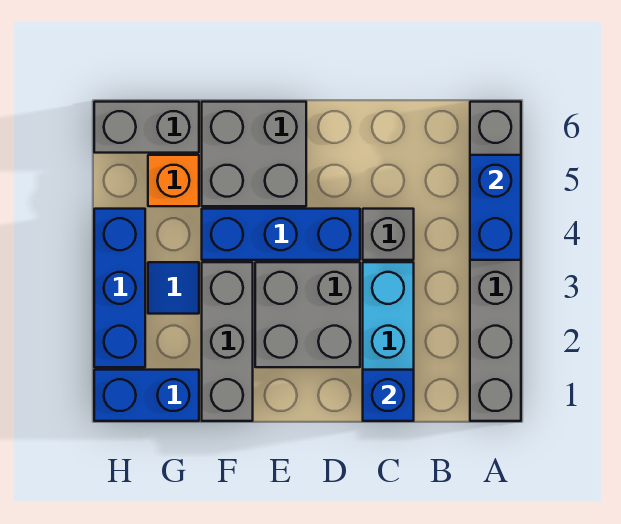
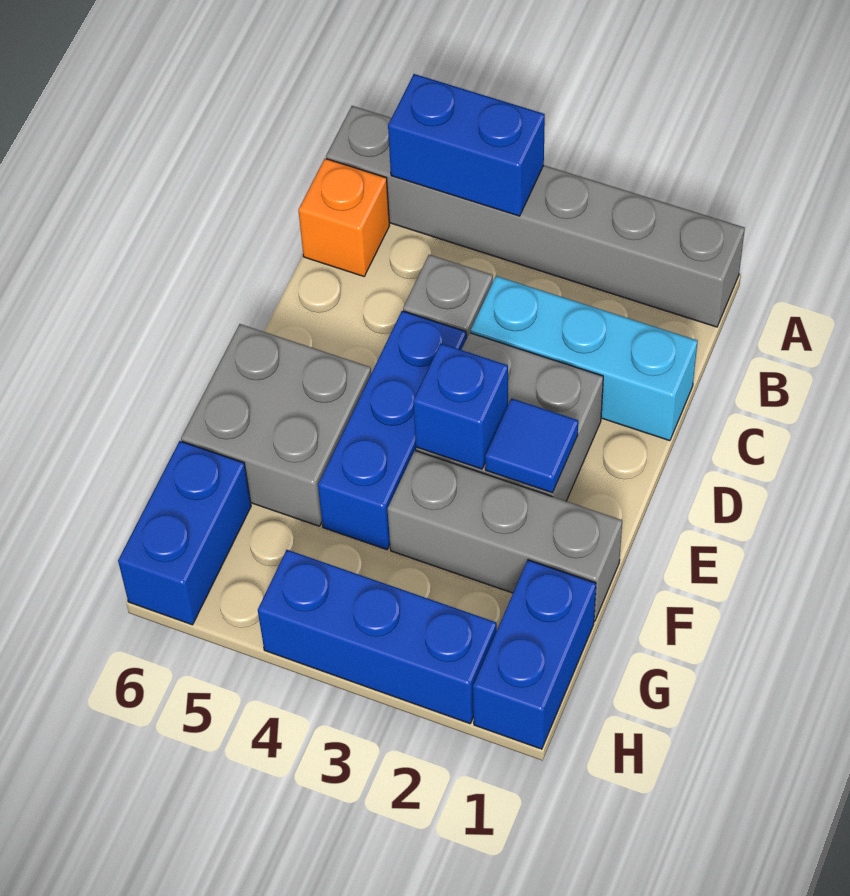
blue brick C1 level 2 -> blue brick E3 level 2
blue tile G3 level 1 -> blue tile E2 level 2
orange brick G5 level 1 -> orange brick B6 level 1
grey brick G6:H6 level 1 -> blue brick G6:H6 level 1

